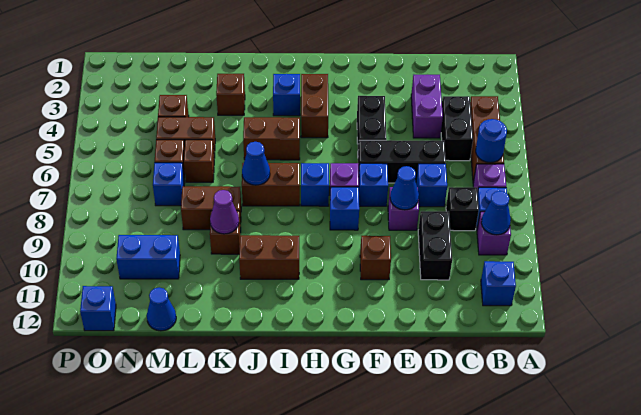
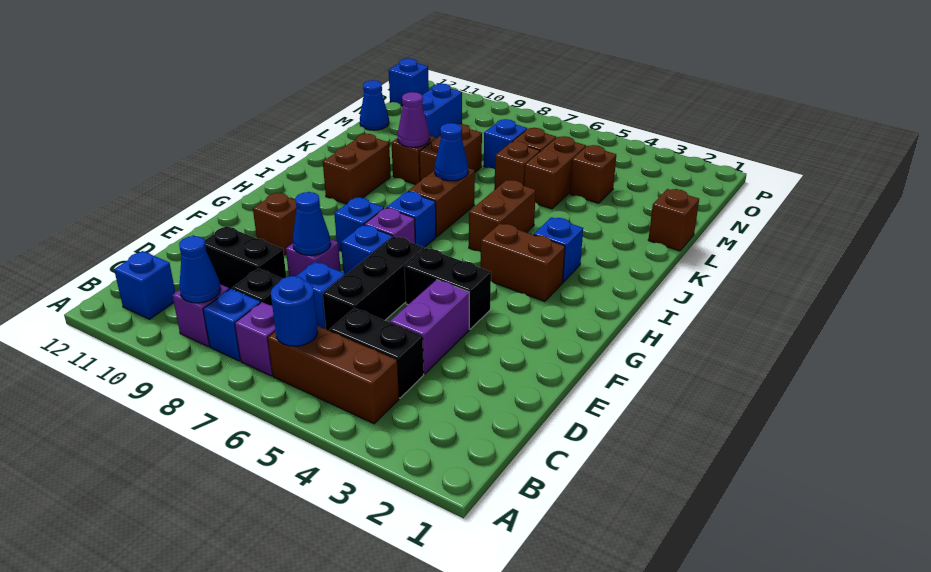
purple brick D3:D4 level 1 -> purple brick D4:E4 level 1
brown brick K3 level 1 -> brown brick L1 level 1

